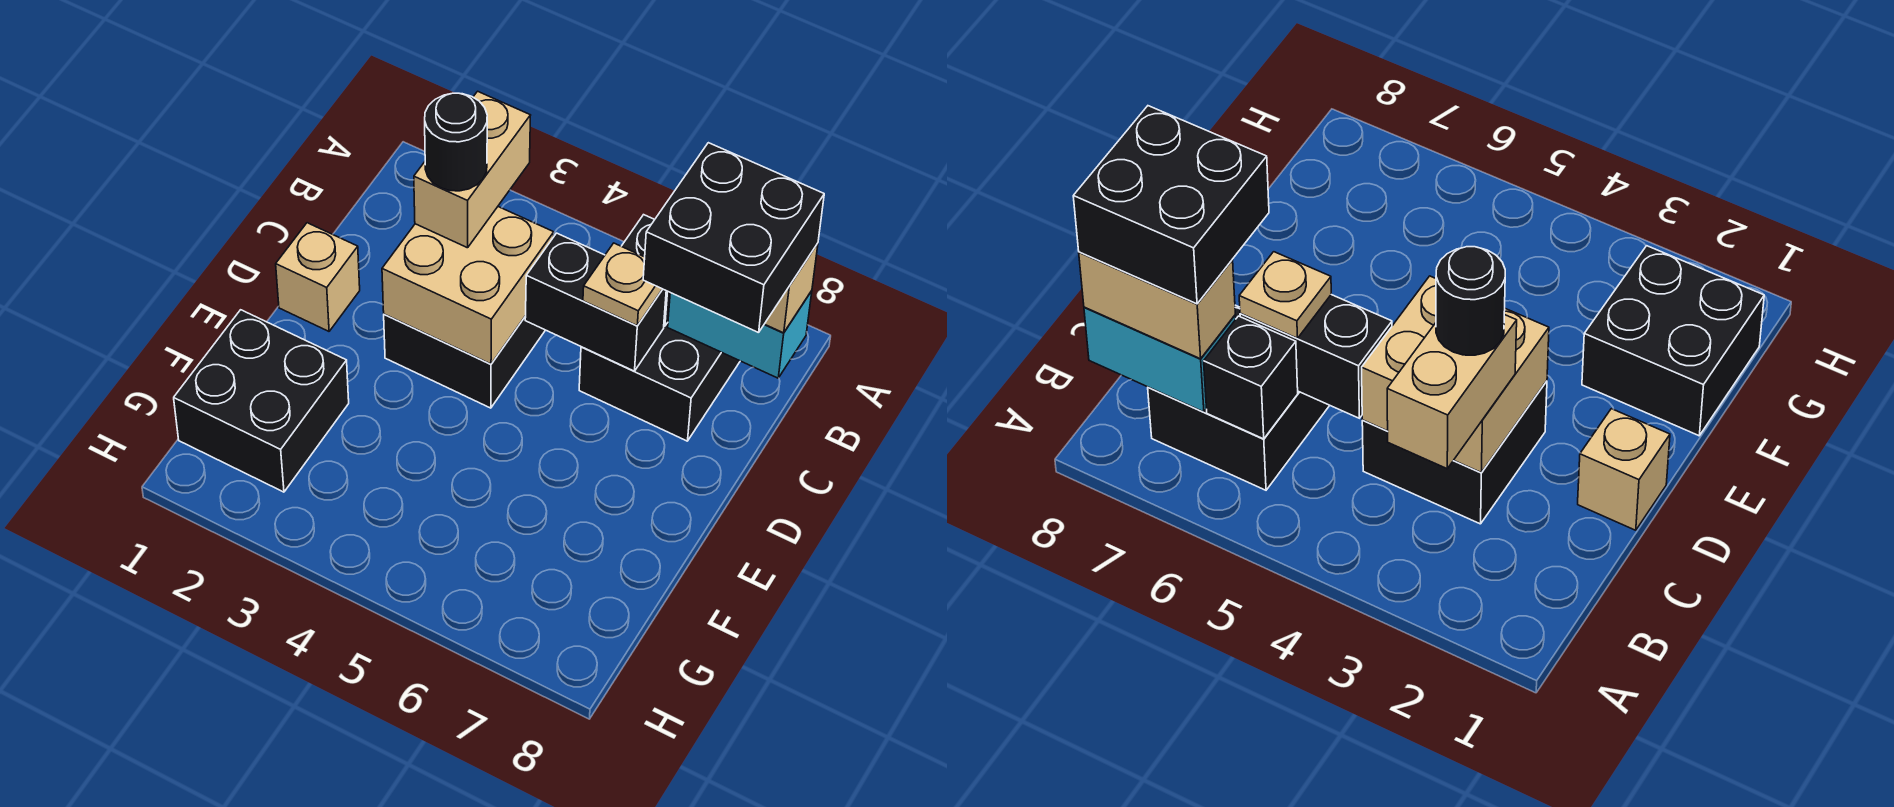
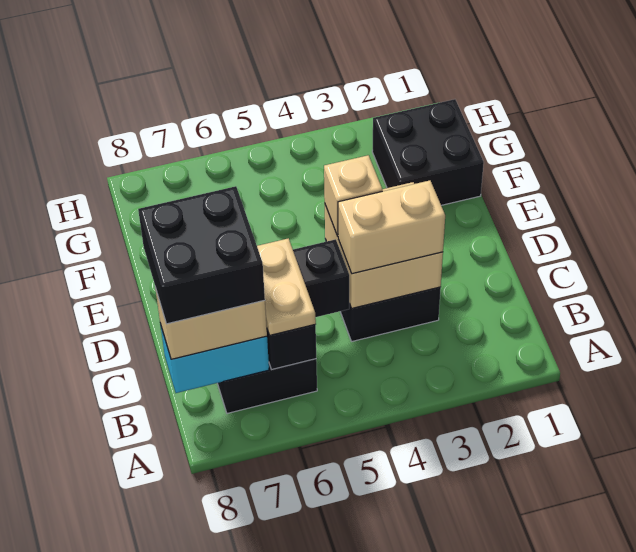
tan brick B3:C3 level 3 -> tan brick C3:C4 level 3
black round brick C3 level 4 -> none
tan plate C6 level 3 -> tan plate B6:C6 level 3
tan brick D1 level 1 -> tan brick D4 level 3

